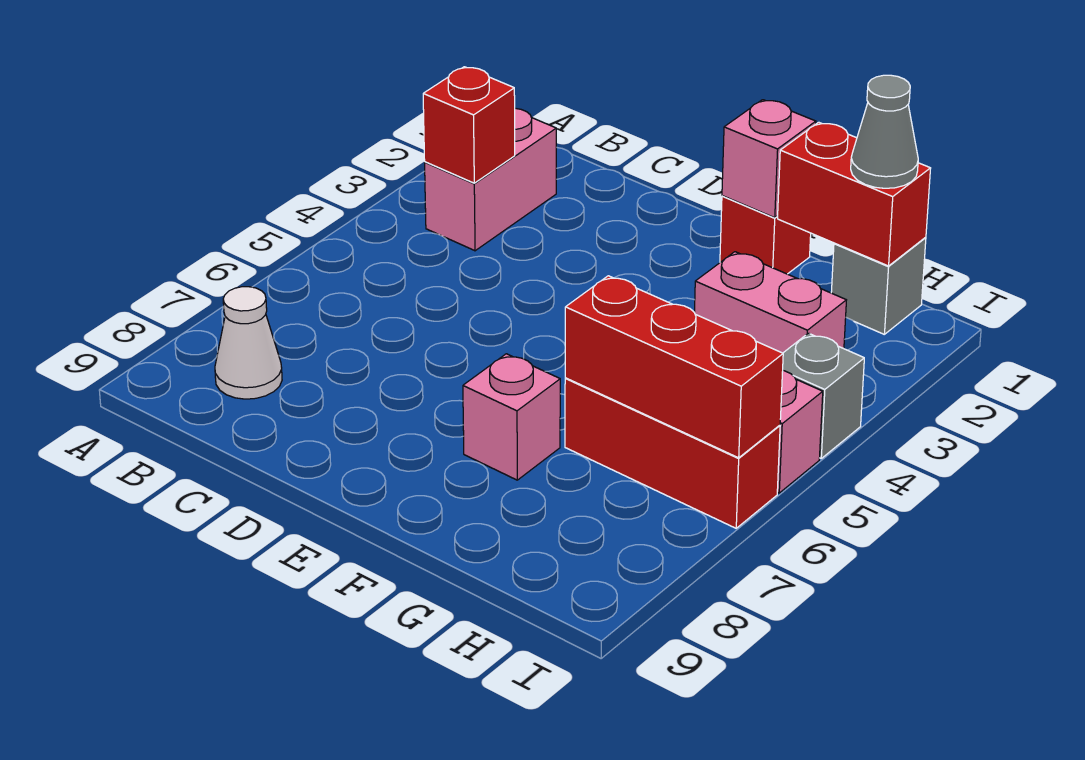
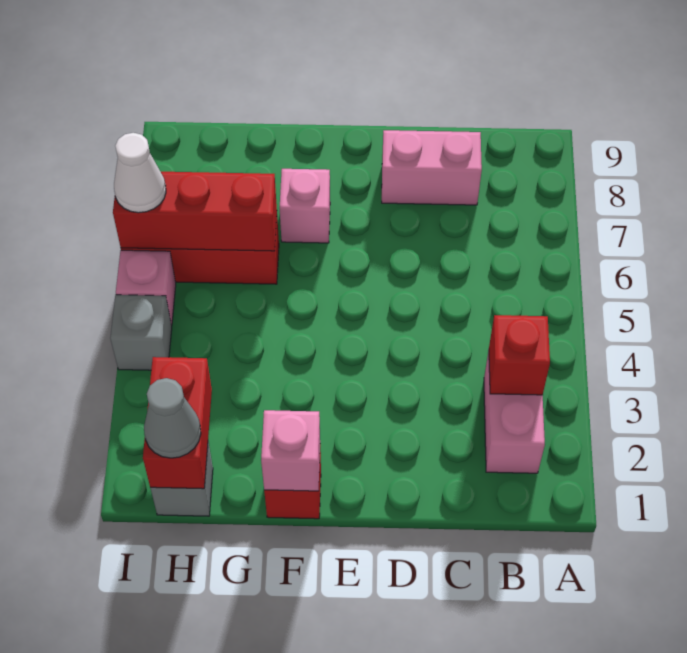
white cone B8 level 1 -> white cone I6 level 3
red brick G1:H1 level 2 -> red brick H1:H2 level 2
pink brick G3:H3 level 1 -> pink brick C8:D8 level 1

